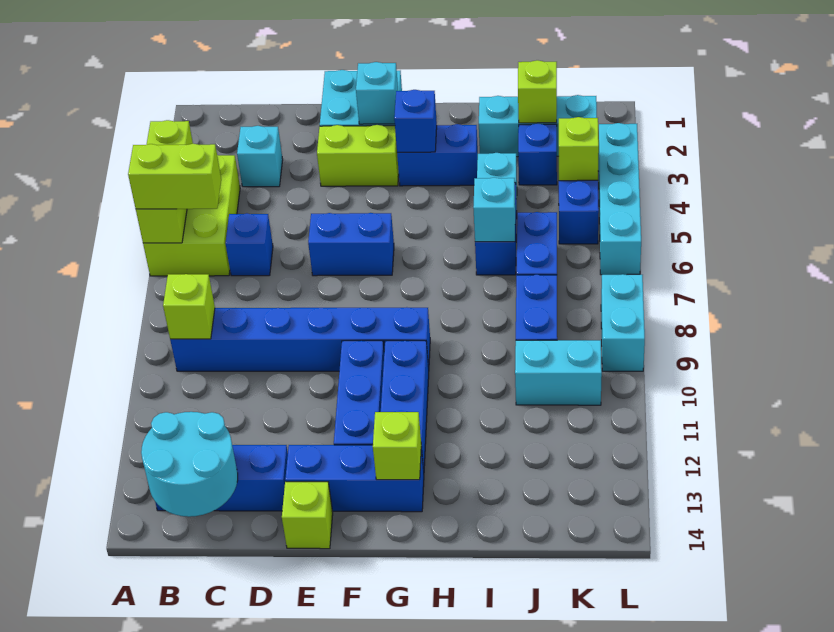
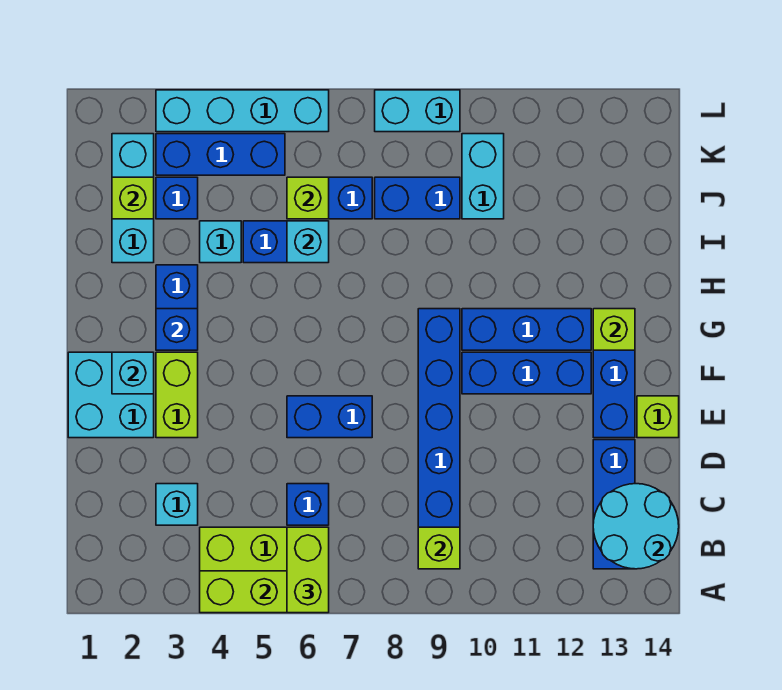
blue brick E6:F6 level 1 -> blue brick E6:E7 level 1
lime brick K4 level 2 -> lime brick J6 level 2

